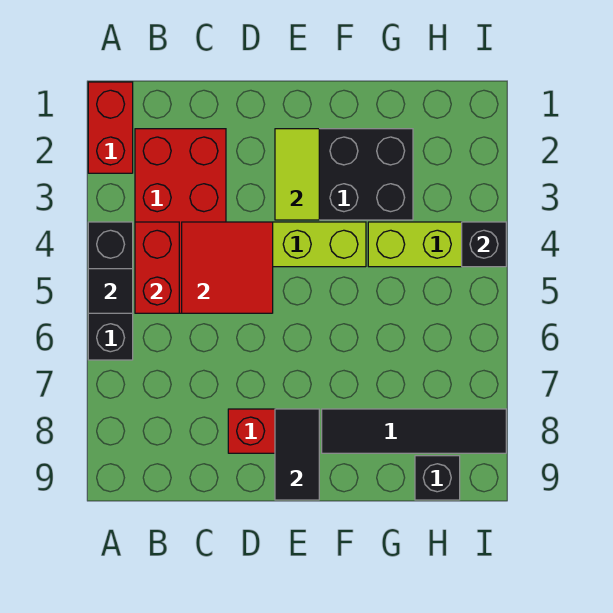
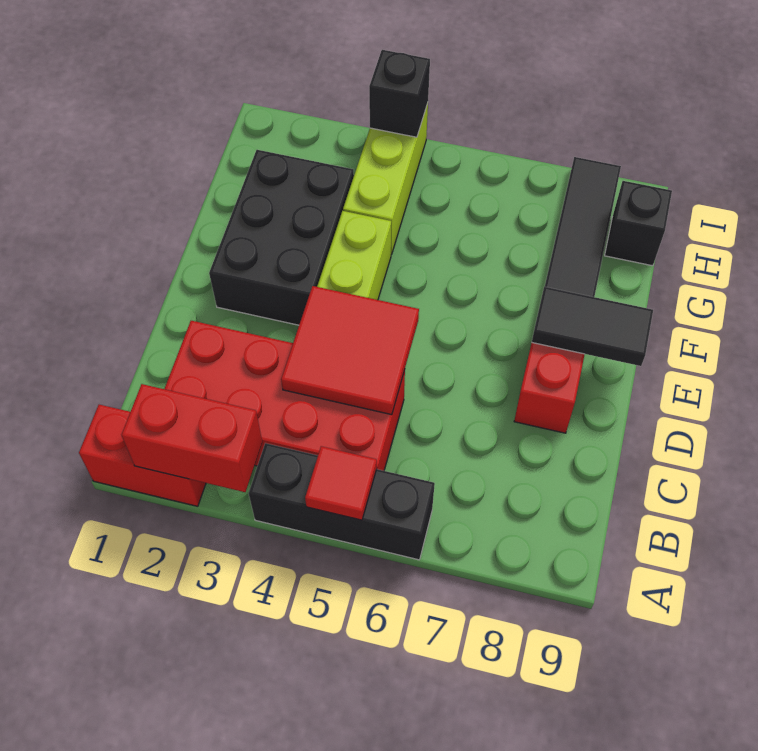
black tile A5 level 2 -> red tile A5 level 2
red brick B4:B5 level 2 -> red brick A2:A3 level 2
lime tile E2:E3 level 2 -> none

